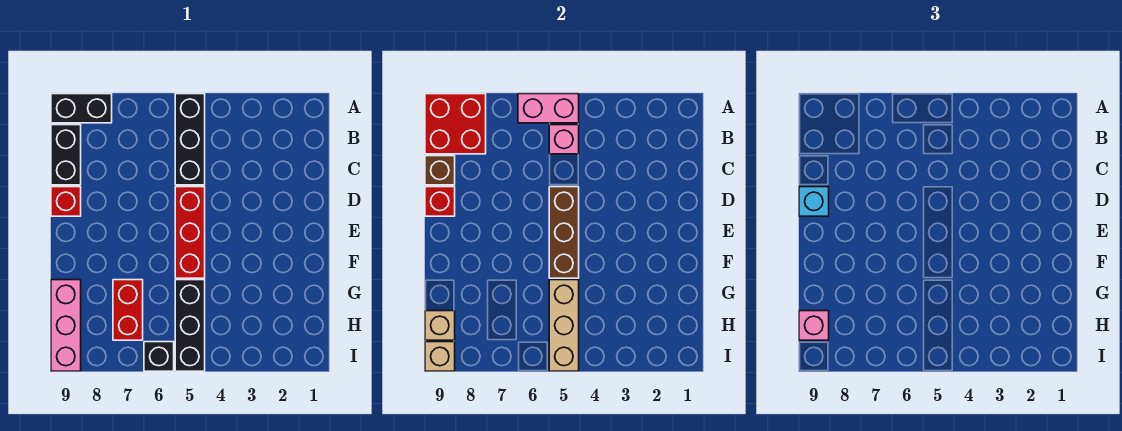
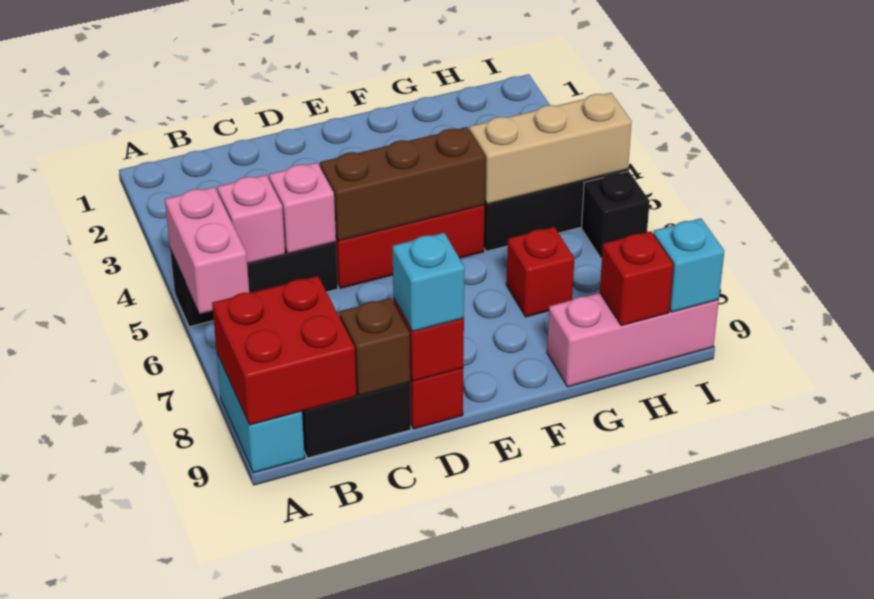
black brick A8:A9 level 1 -> cyan brick A8:A9 level 1
red brick G7:H7 level 1 -> red brick G7 level 1
tan brick H9 level 2 -> red brick H9 level 2
pink brick H9 level 3 -> pink brick C5 level 2
tan brick I9 level 2 -> cyan brick I9 level 2

